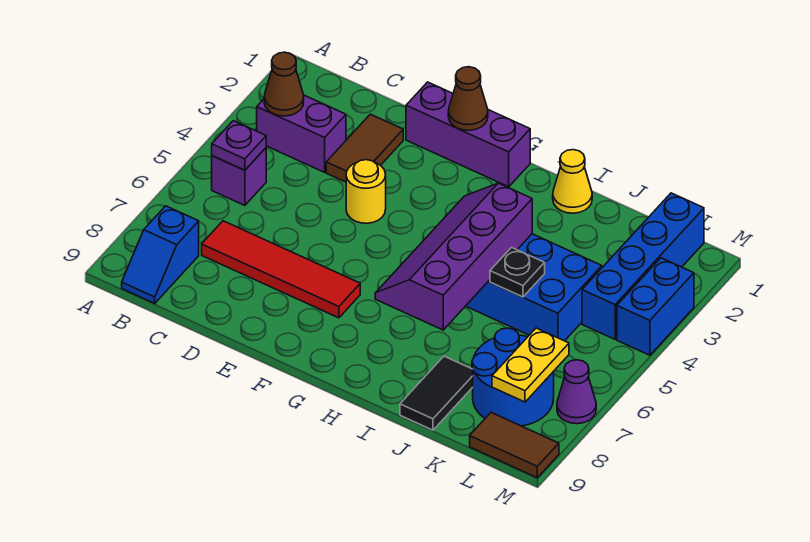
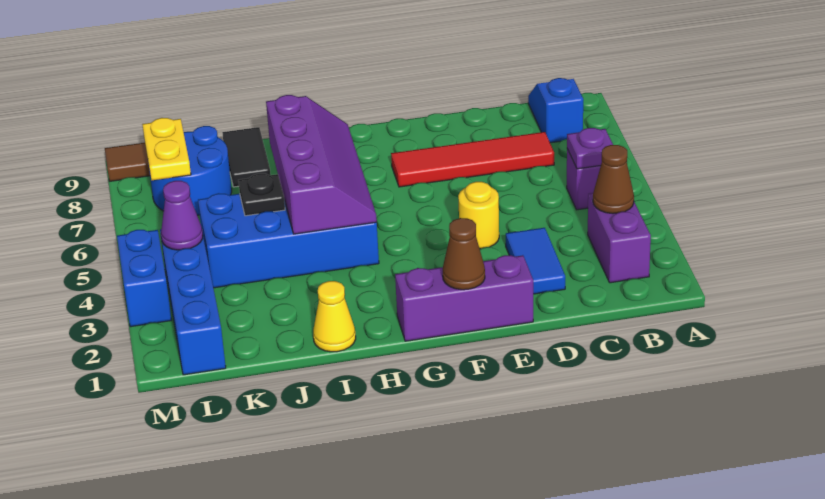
purple brick B3:C3 level 1 -> purple brick B2:B3 level 1
brown tile D2:D3 level 1 -> blue tile D2:D3 level 1
purple cone M7 level 1 -> purple cone L4 level 2

